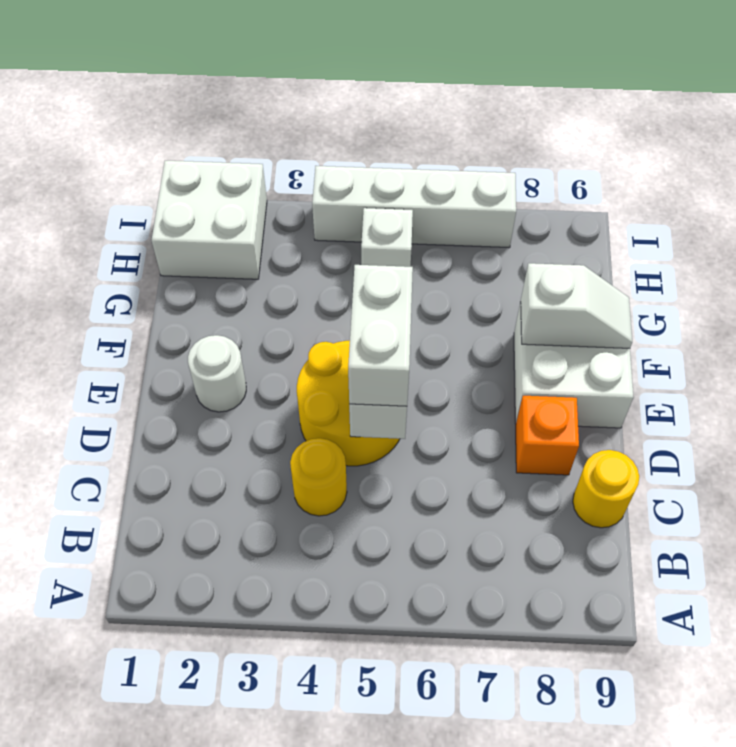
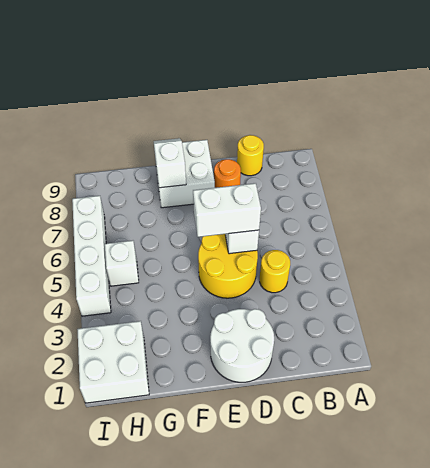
orange brick D8 level 1 -> orange round brick D8 level 1
white round brick E2 level 1 -> white round brick D1:E2 level 1

